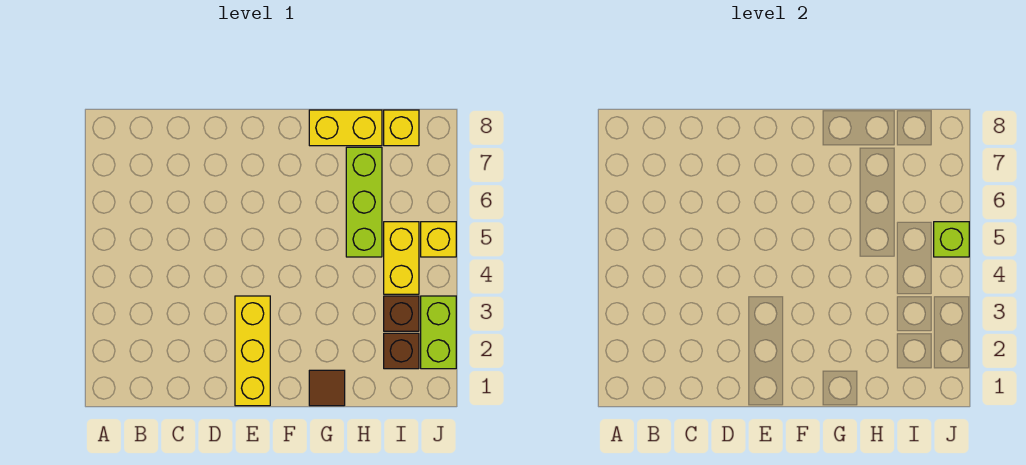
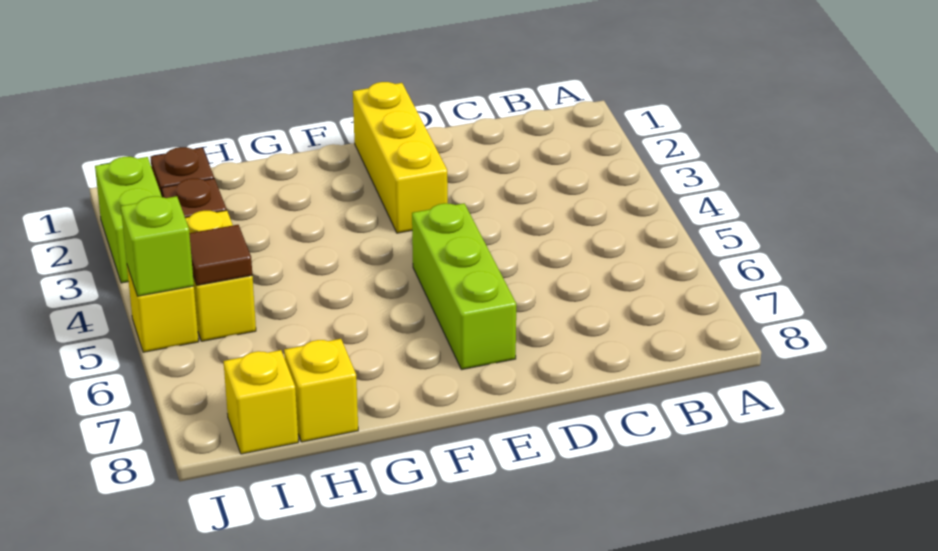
brown tile G1 level 1 -> brown tile I5 level 2
yellow brick G8:H8 level 1 -> yellow brick H8 level 1
lime brick H5:H7 level 1 -> lime brick E5:E7 level 1

